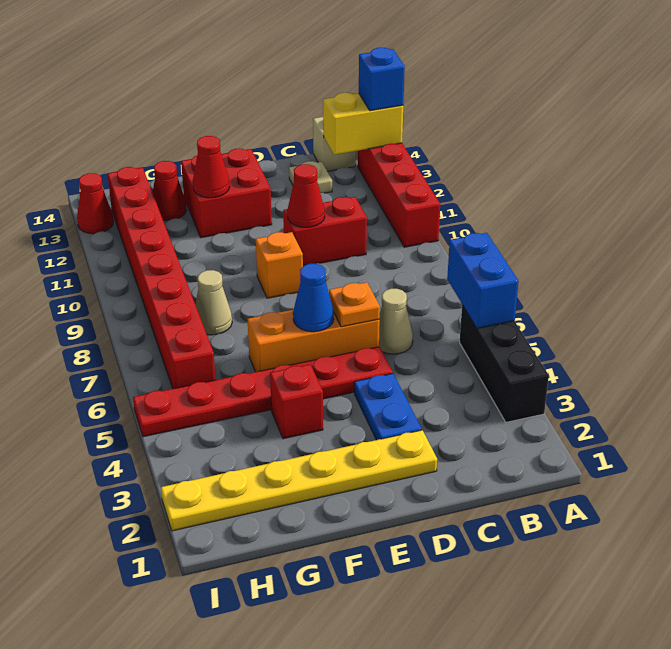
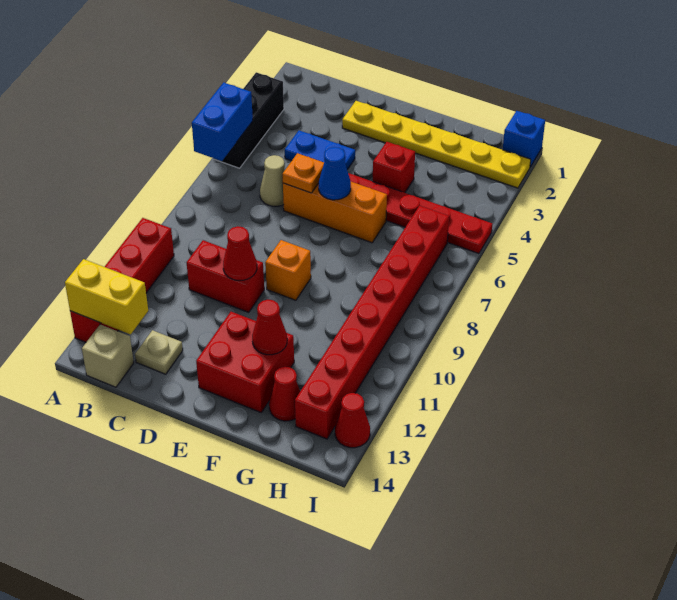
blue brick A13 level 3 -> blue brick I1 level 1
blue plate D3:D4 level 1 -> blue plate C4:D4 level 1
tan cone G8 level 1 -> none

